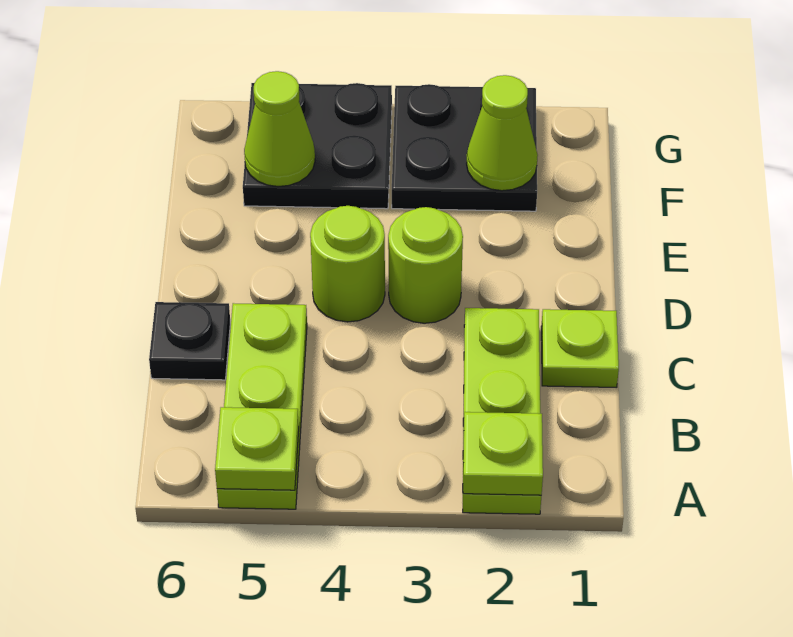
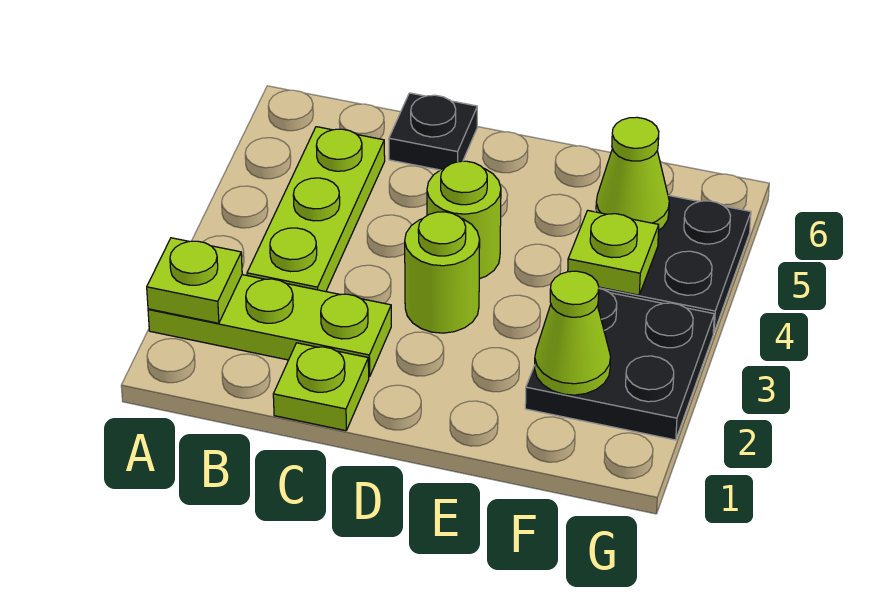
lime plate A5:C5 level 1 -> lime plate B3:B5 level 1
lime plate A5 level 2 -> lime plate F4 level 2

